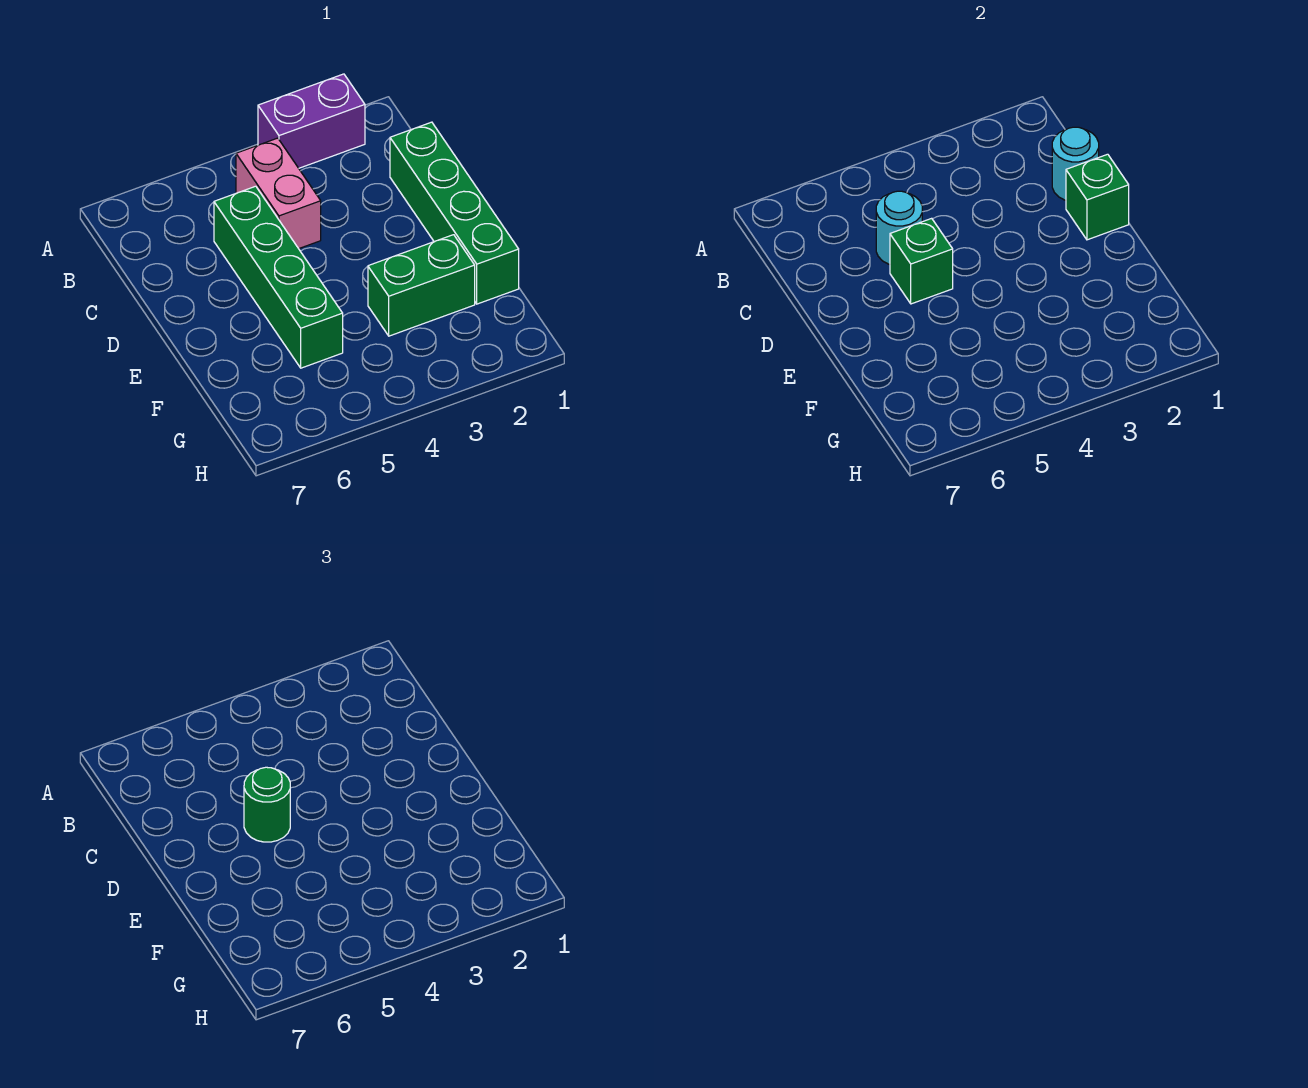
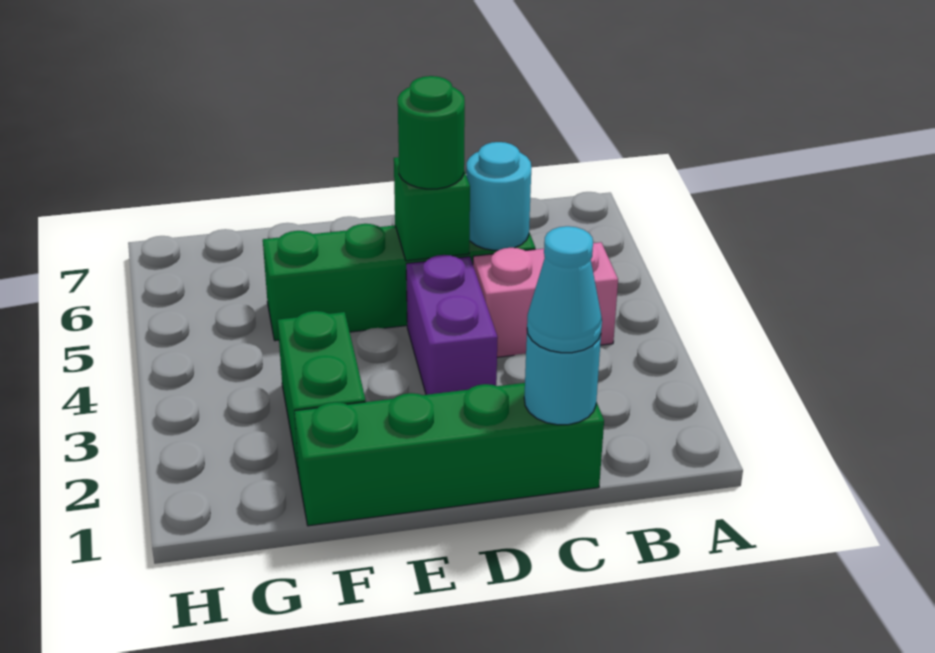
purple brick A2:A3 level 1 -> purple brick D3:D4 level 1
none -> cyan cone C1 level 3
green brick D1 level 2 -> none

